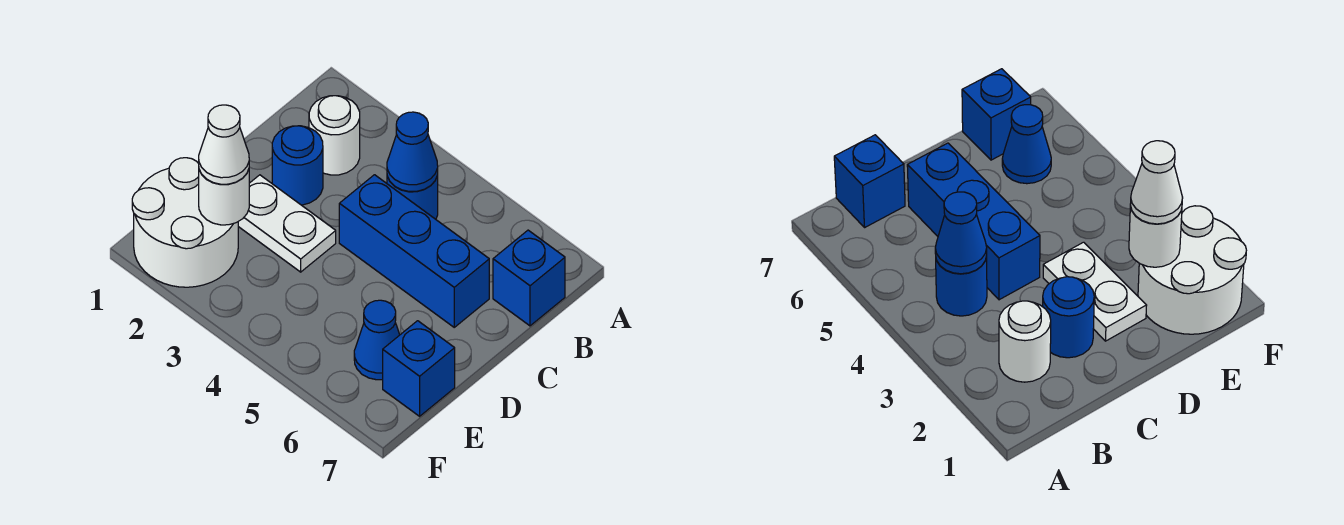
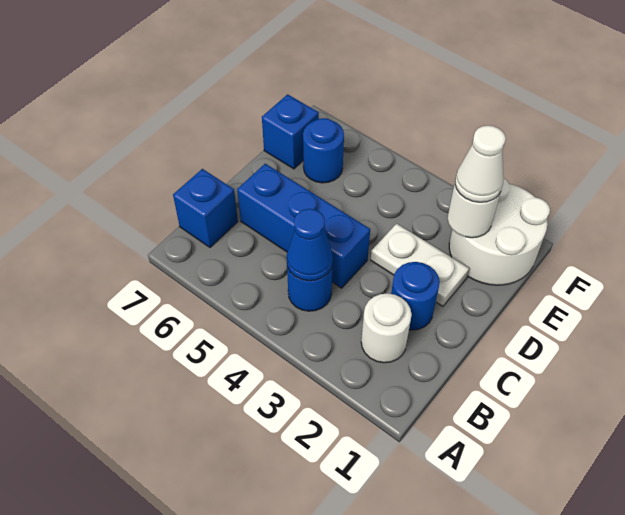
blue cone E6 level 1 -> blue round brick E6 level 1

